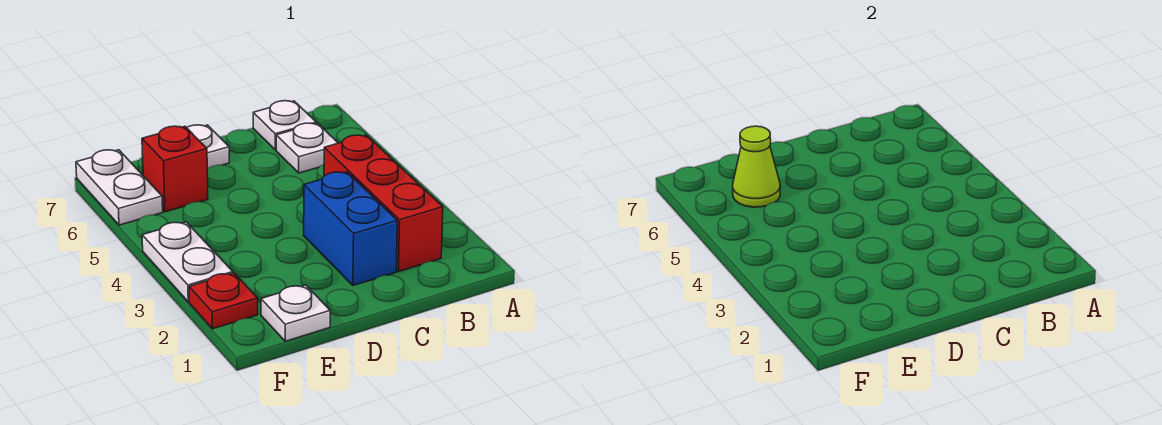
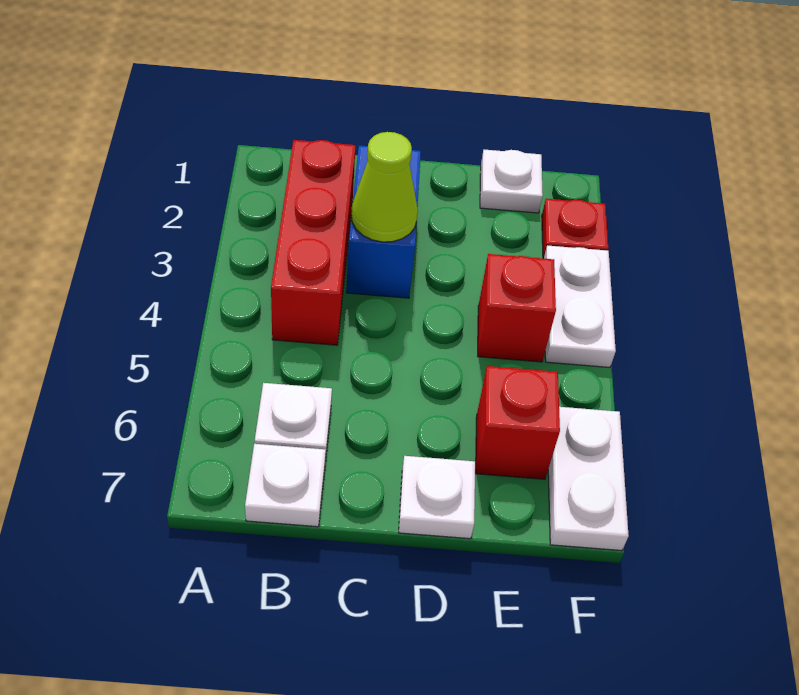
none -> red brick E4 level 1
lime cone E6 level 2 -> lime cone C3 level 2

